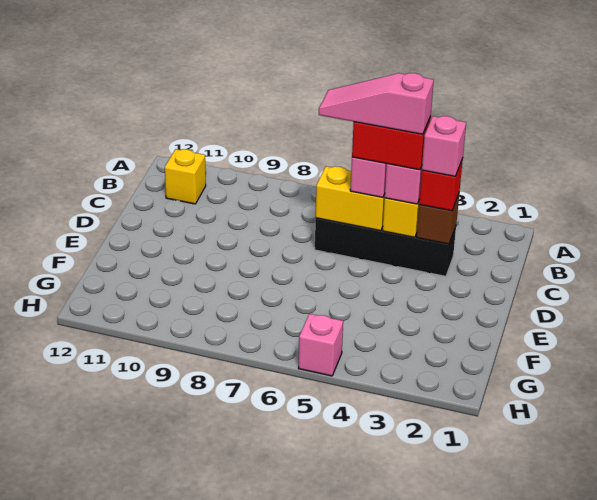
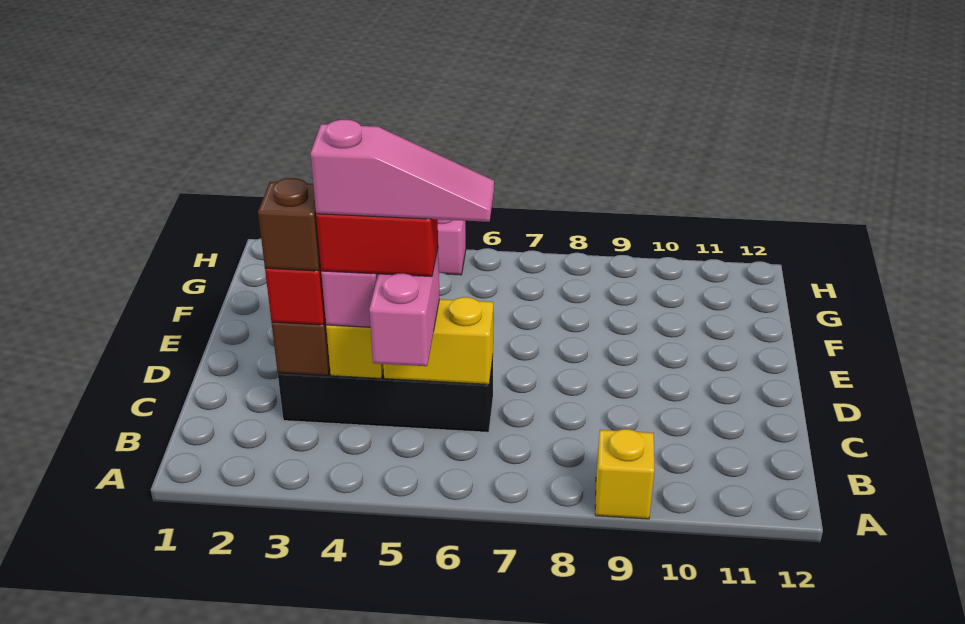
yellow brick B11 level 1 -> yellow brick A9 level 1
pink brick C3 level 4 -> brown brick C3 level 4

